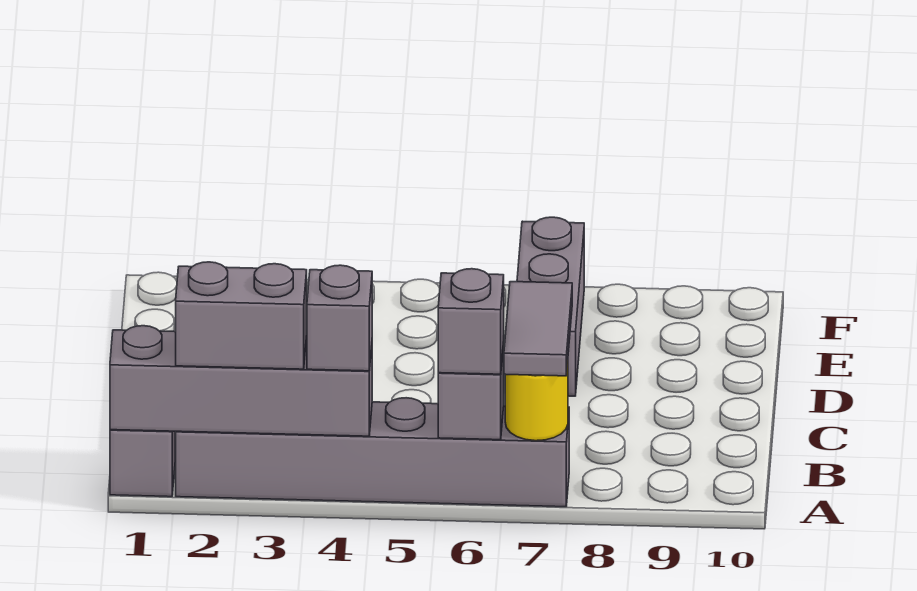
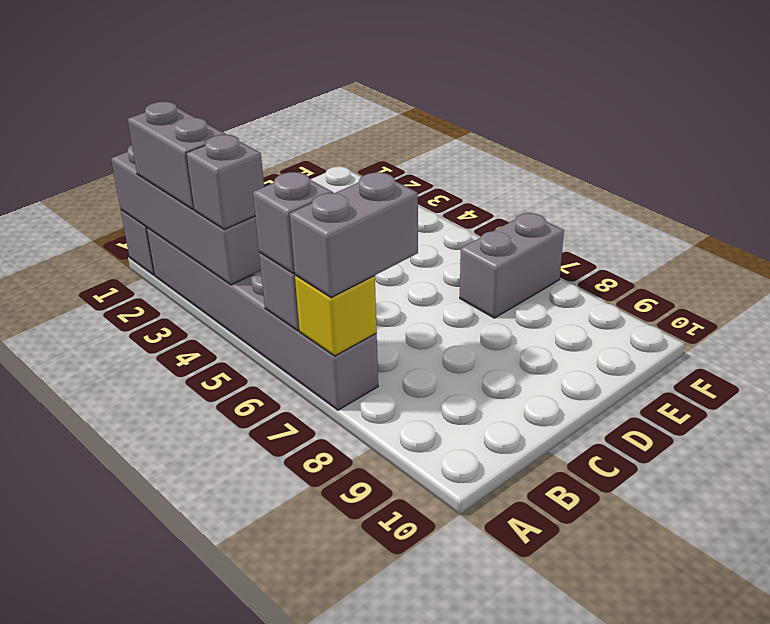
yellow round brick A7 level 2 -> yellow brick A7 level 2
grey tile A7:B7 level 3 -> grey brick A7:B7 level 3
grey brick D7:F7 level 1 -> grey brick E7:F7 level 1

